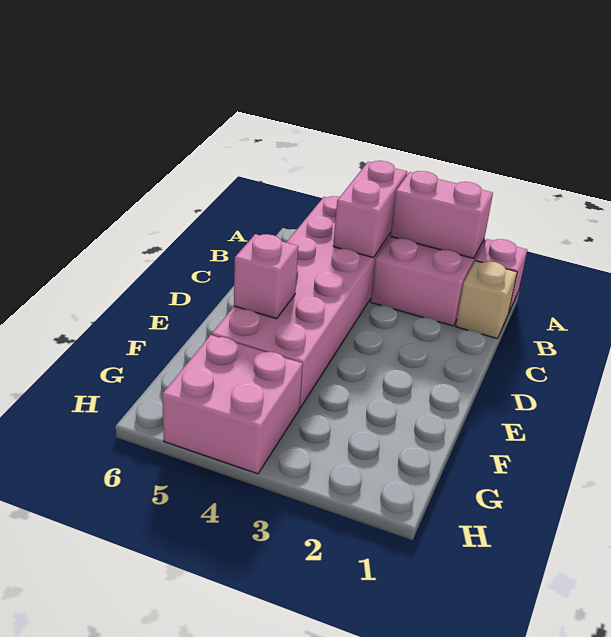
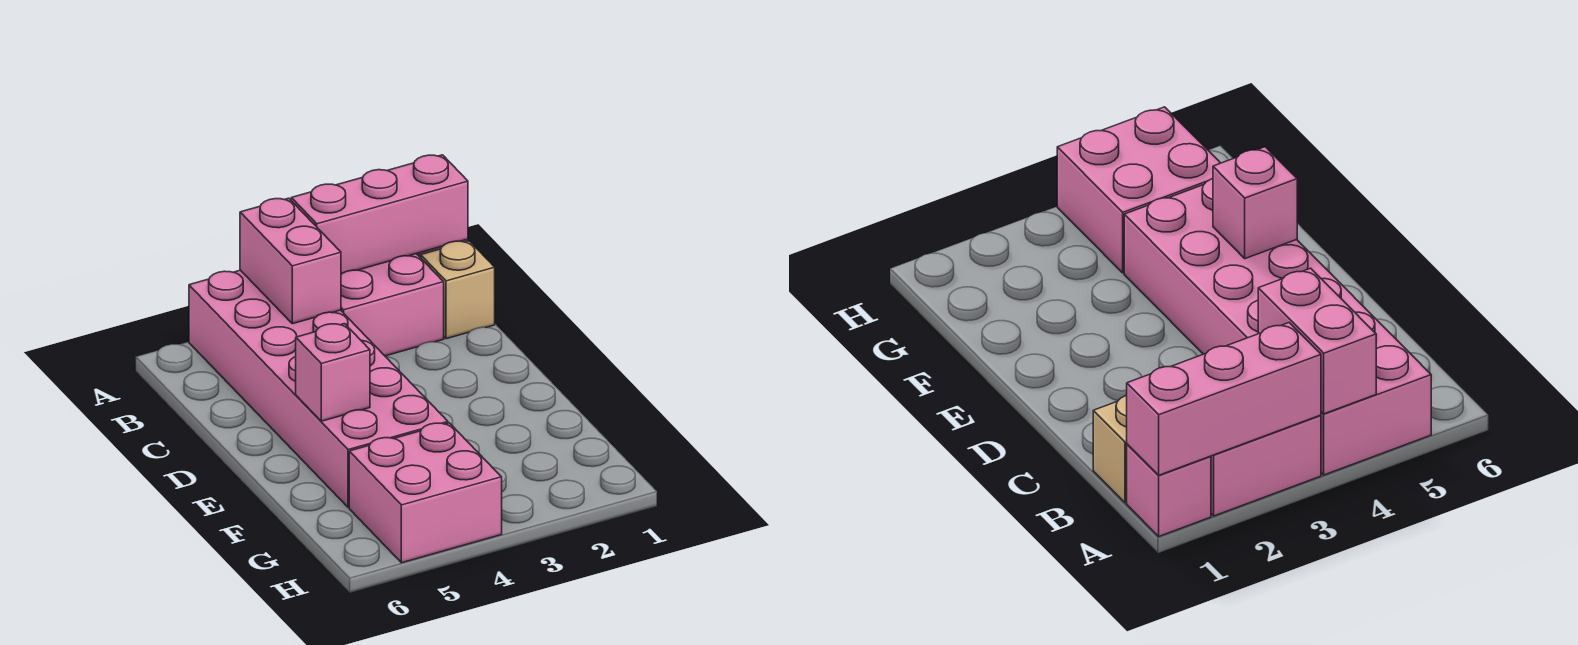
pink brick A2:A3 level 2 -> pink brick A1:A3 level 2

